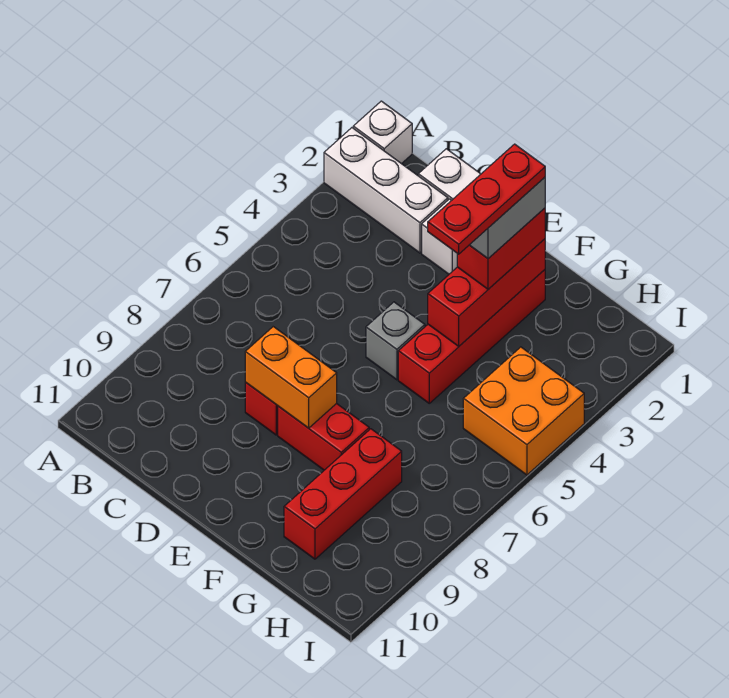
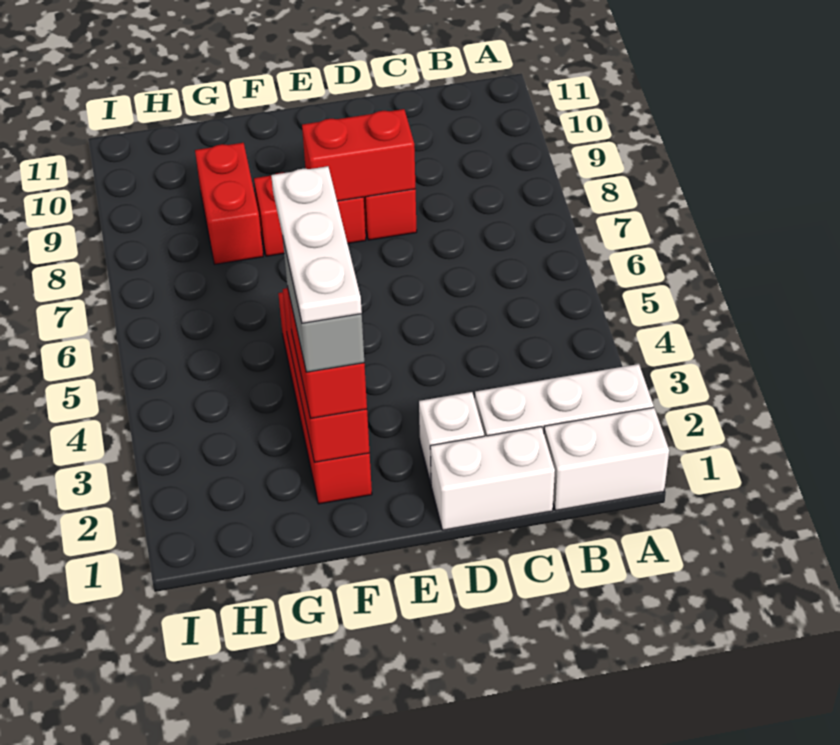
white brick A1 level 1 -> white brick A1:B1 level 1
orange brick D8:E8 level 2 -> red brick D8:E8 level 2
grey brick E5 level 1 -> none
red plate F2:F4 level 5 -> white plate F2:F4 level 5
red brick G8:G10 level 1 -> red brick G8:G9 level 1
orange brick H4:I5 level 1 -> none

